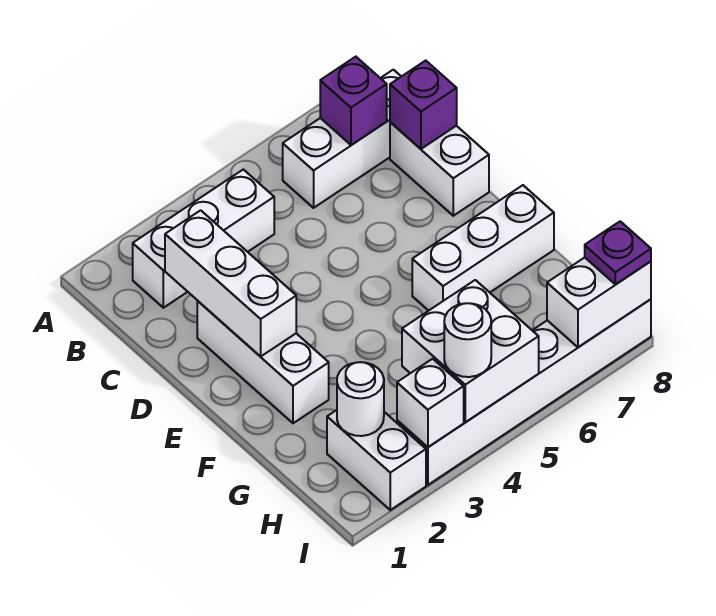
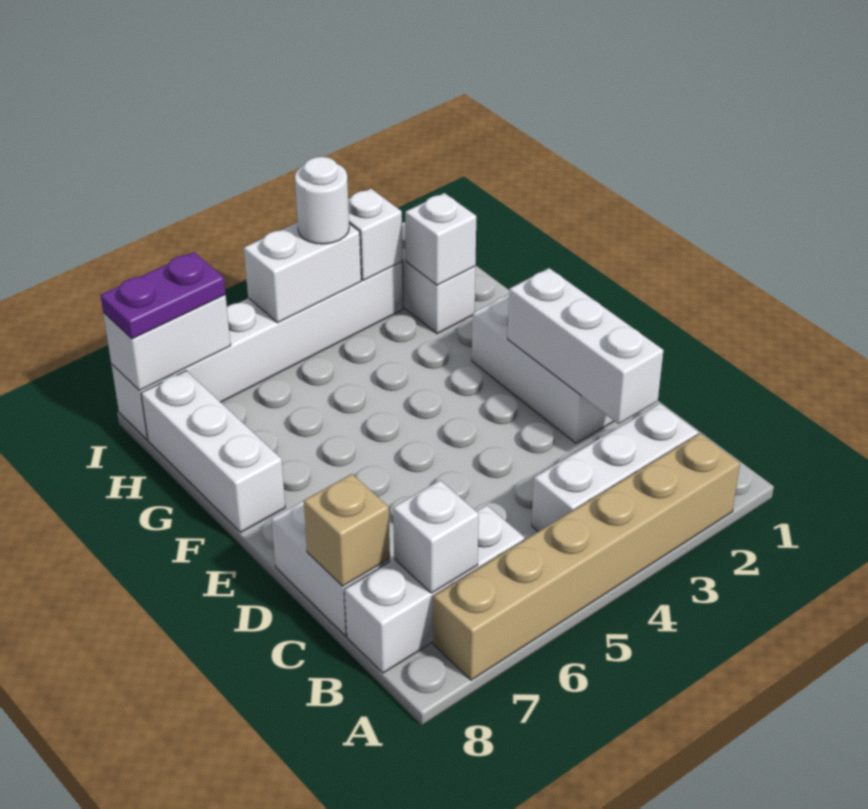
none -> tan brick A2:A7 level 1
purple brick B7 level 2 -> white brick B7 level 2
purple brick C8 level 2 -> tan brick C8 level 2
white brick F6:F8 level 1 -> white brick F8:H8 level 1
white round brick H2 level 2 -> white brick H2 level 2
white brick H4:I5 level 2 -> white brick I4:I5 level 2
purple plate I8 level 3 -> purple plate I7:I8 level 3

